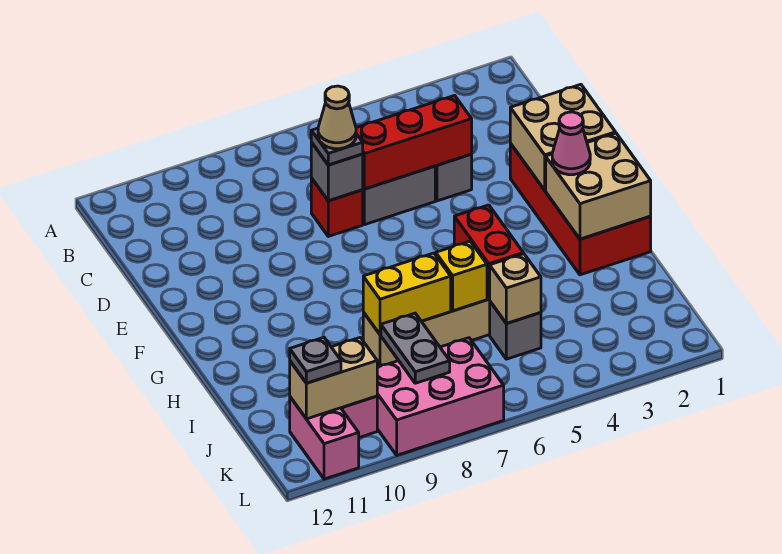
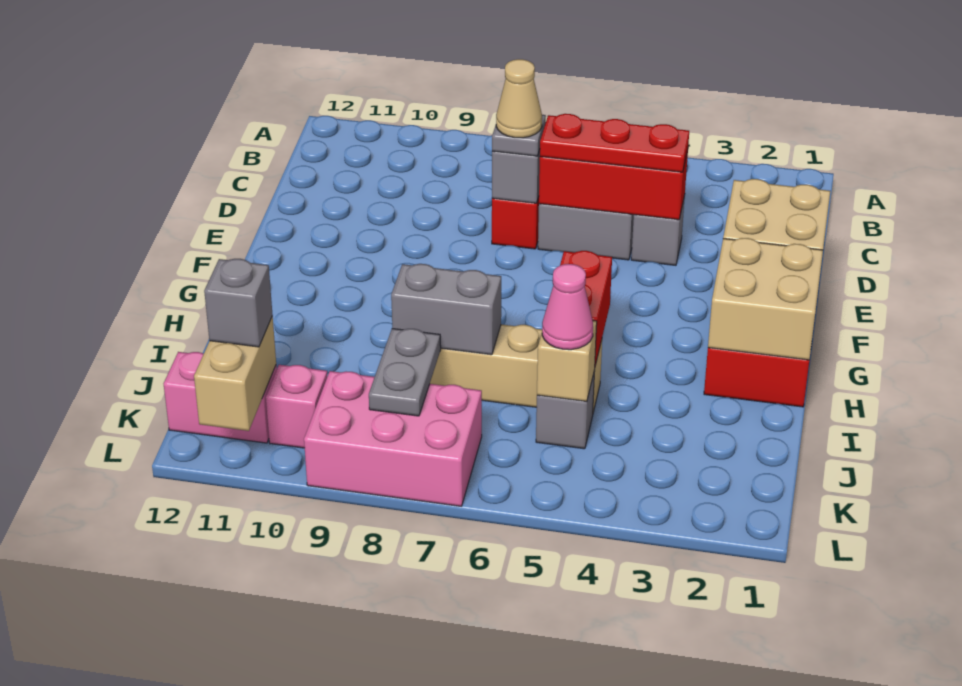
none -> red plate D4:D6 level 3
pink cone G2 level 3 -> pink cone J5 level 3
yellow brick I6 level 2 -> none
yellow brick I7:I8 level 2 -> grey brick I7:I8 level 2
tan brick K10:K11 level 2 -> tan brick K11:L11 level 2
pink brick K11:L11 level 1 -> pink brick K11:K12 level 1
grey plate K11 level 3 -> grey brick K11 level 3

